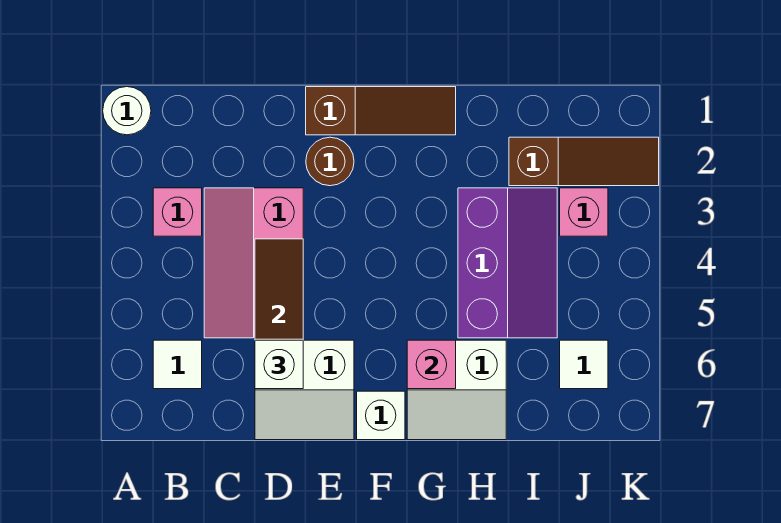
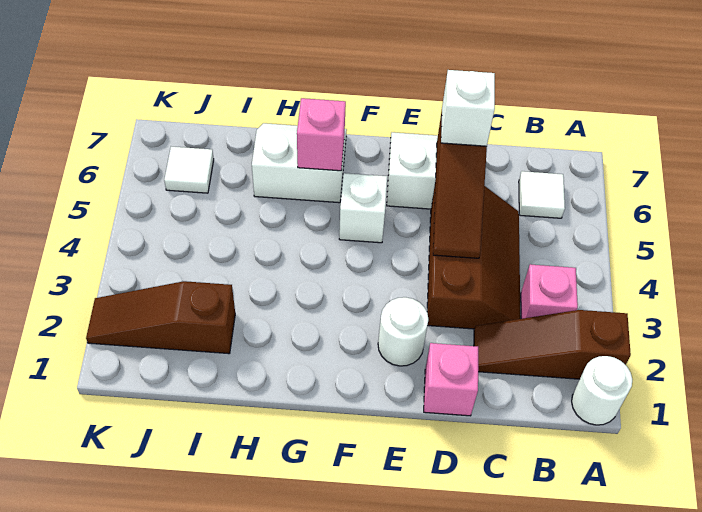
pink slope C3:D5 level 1 top D -> brown slope C3:D5 level 1 top D
brown slope E1:G1 level 1 top E -> brown slope A2:C2 level 1 top A
brown round brick E2 level 1 -> white round brick E2 level 1
white brick F7 level 1 -> white brick F5 level 1
purple slope H3:I5 level 1 top H -> none
pink brick J3 level 1 -> pink brick D1 level 1

